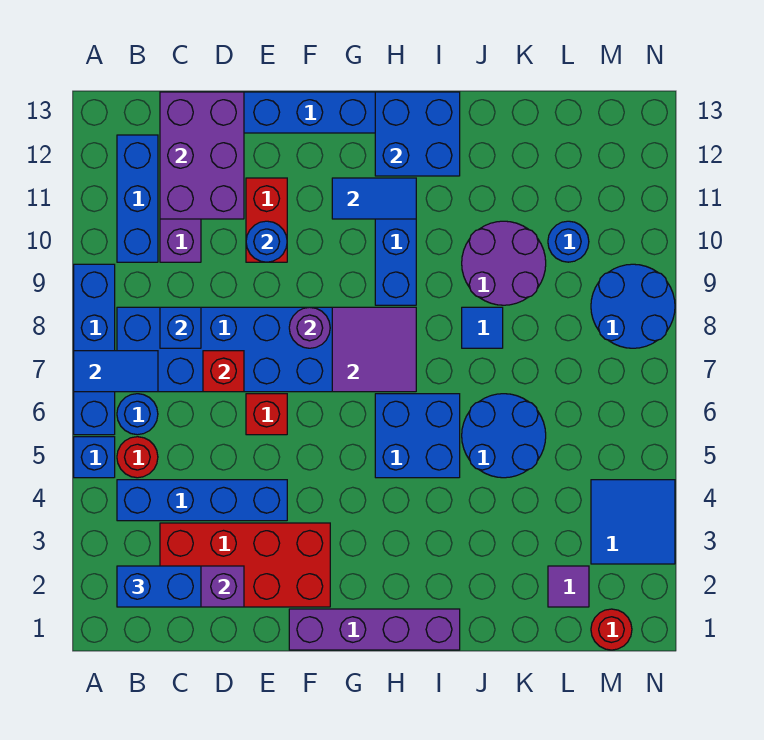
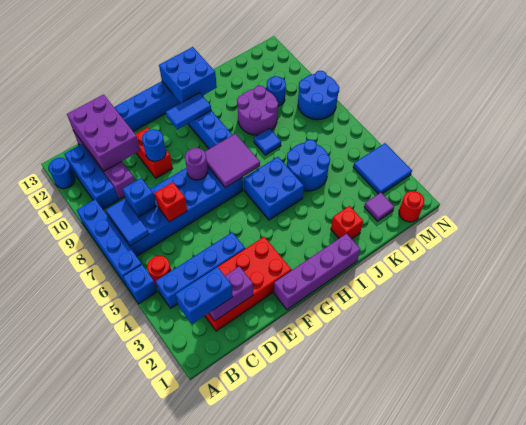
blue tile A7:B7 level 2 -> blue tile B7:B8 level 2
blue round brick B6 level 1 -> blue round brick A12 level 1
red brick E6 level 1 -> red brick J2 level 1

